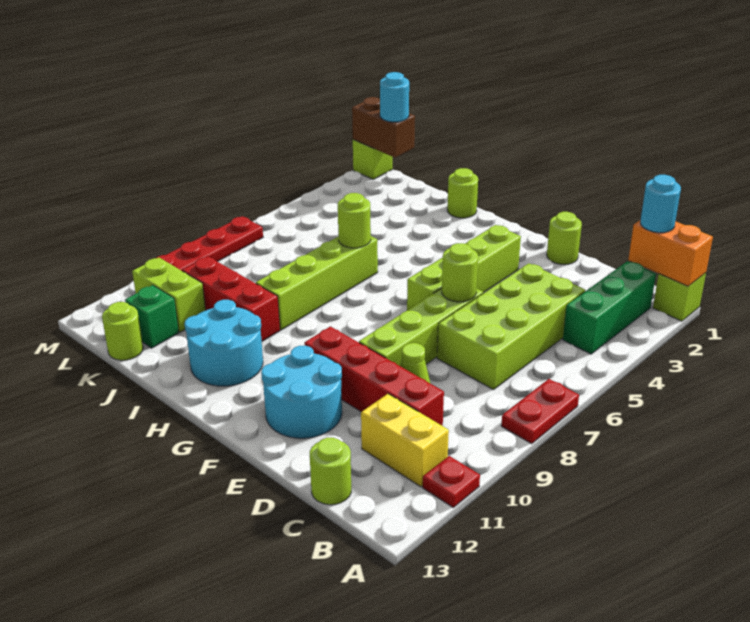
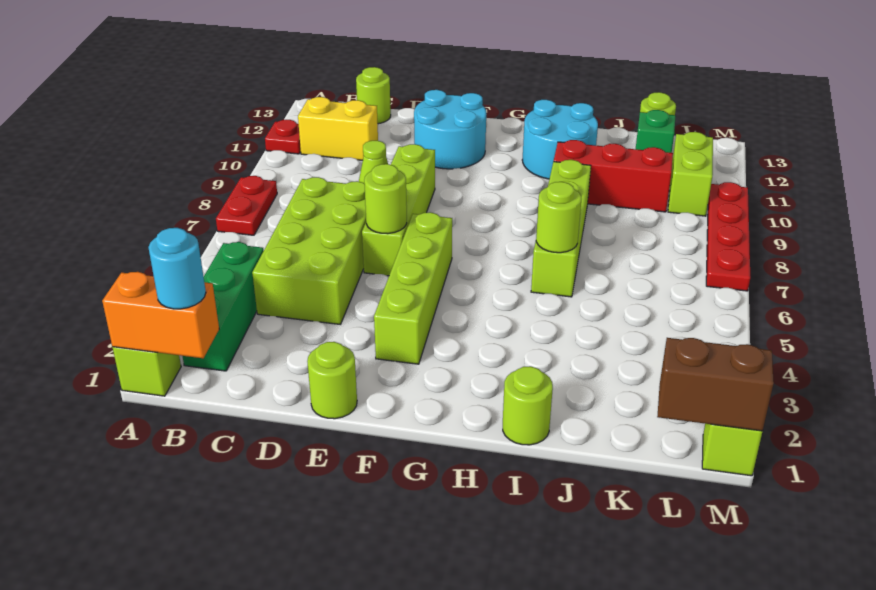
red brick C10:F10 level 1 -> none
lime brick K11:L11 level 1 -> lime brick L10:L11 level 1
cyan round brick L1 level 3 -> none

